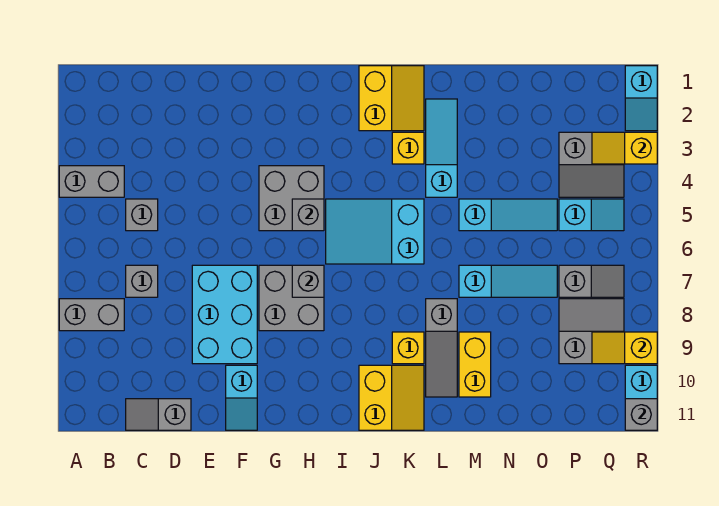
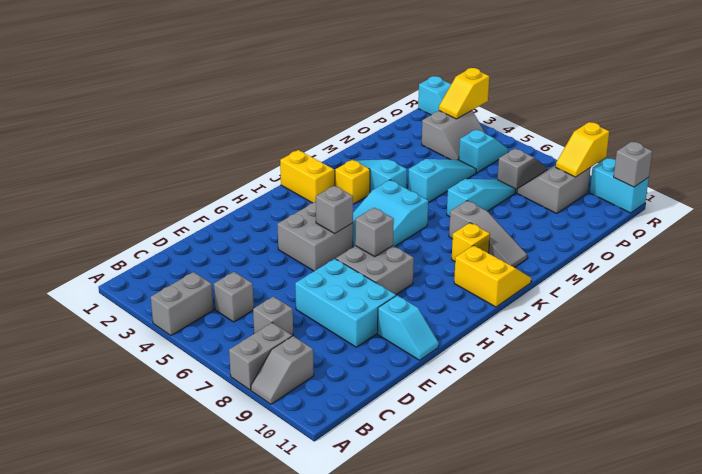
grey slope C11:D11 level 1 top D -> grey slope A9:B9 level 1 top B
yellow brick M9:M10 level 1 -> none

